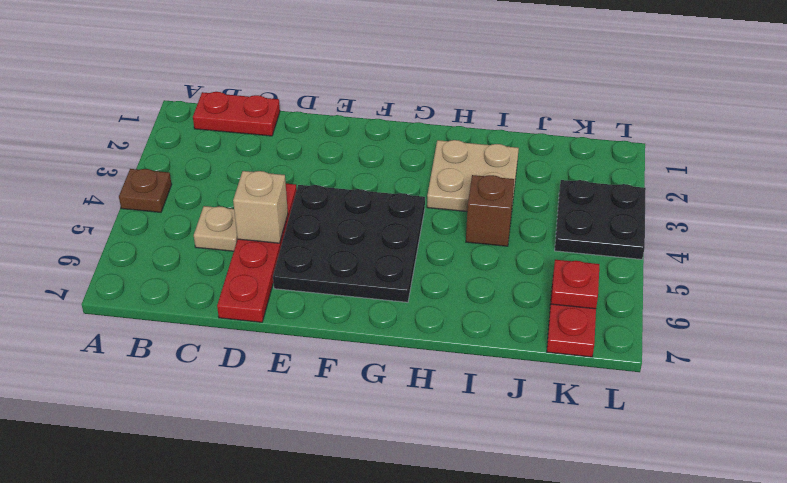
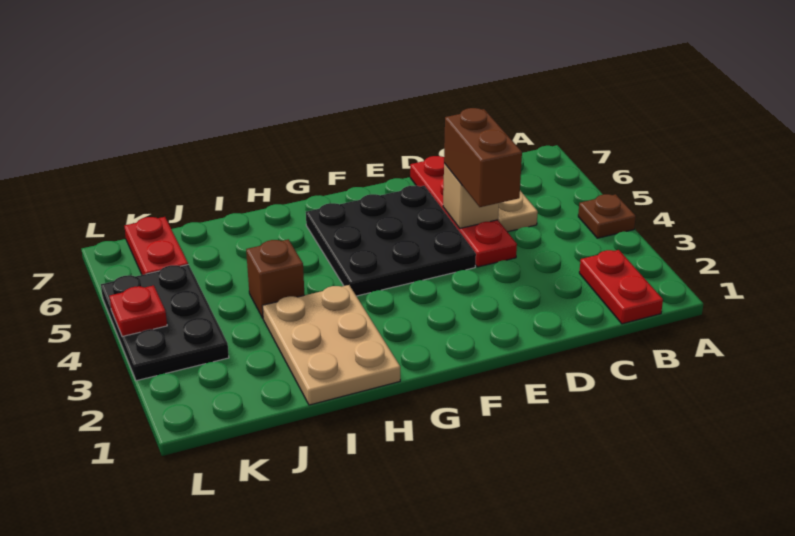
red plate B1:C1 level 1 -> red plate B1:B2 level 1
none -> brown brick D4:D5 level 3
tan plate H2:I3 level 1 -> tan plate H1:I3 level 1
black plate K3:L4 level 1 -> black plate K3:L5 level 1
red plate K6 level 2 -> red plate L4 level 2

